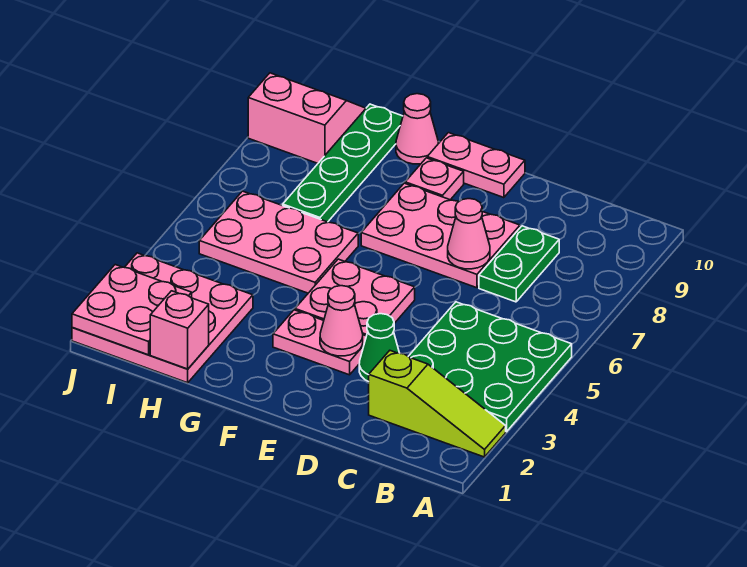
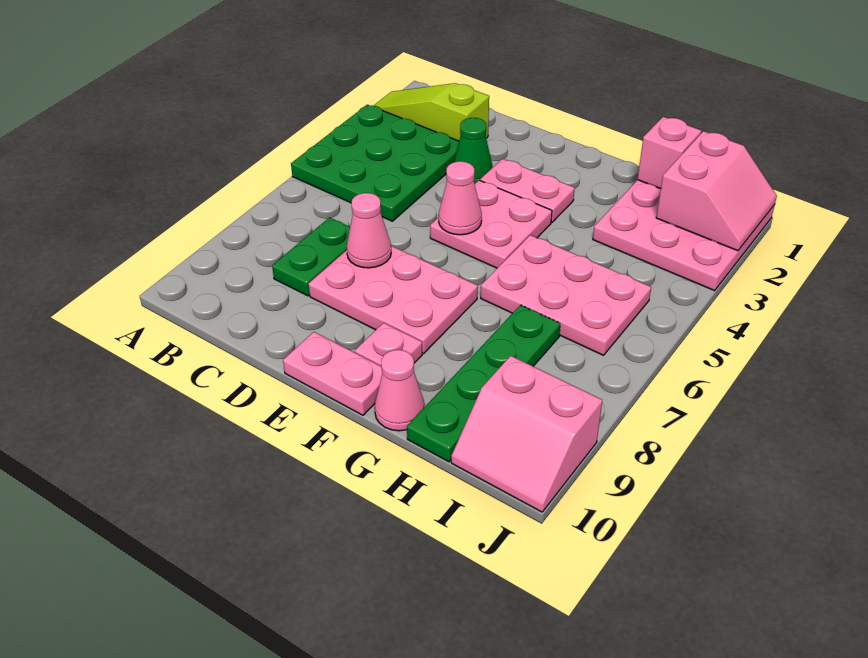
pink cone E3 level 2 -> pink cone E5 level 2
pink plate I1:J2 level 2 -> pink slope I1:J2 level 2 top I

